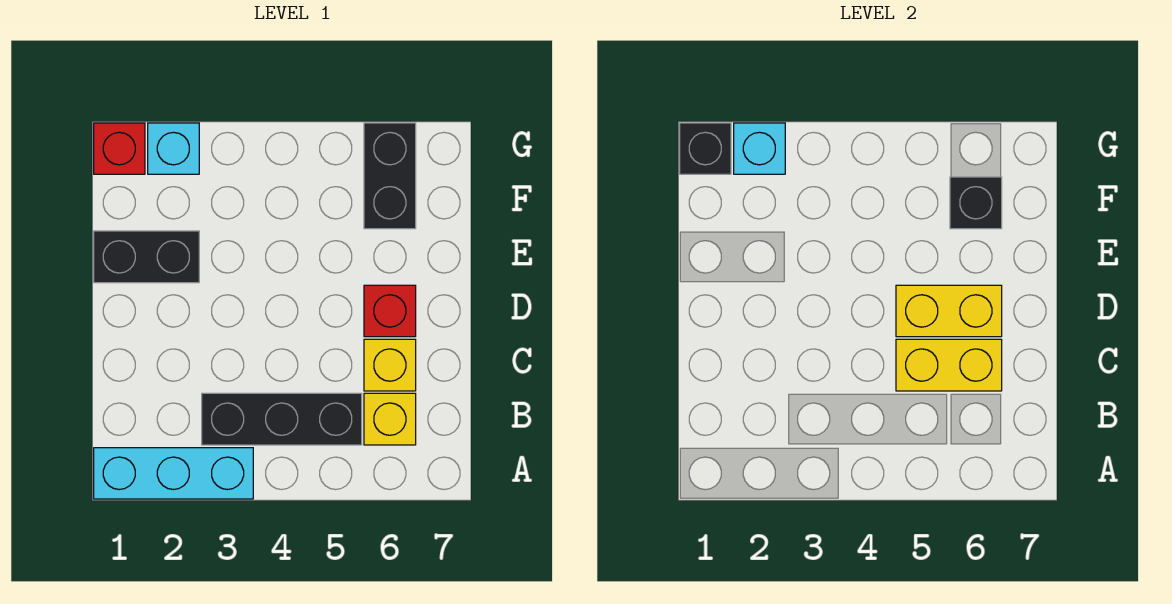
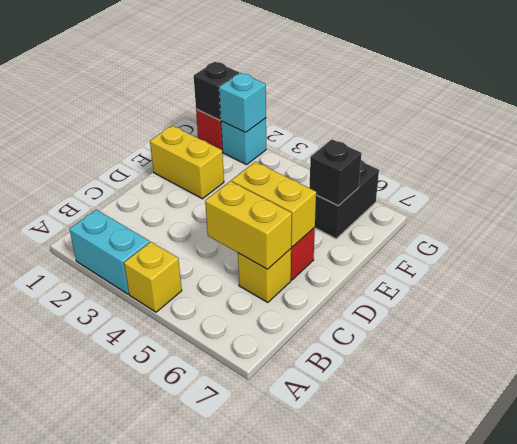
cyan brick A1:A3 level 1 -> cyan brick A2:A3 level 1
black brick B3:B5 level 1 -> none
yellow brick B6 level 1 -> yellow brick A4 level 1
black brick E1:E2 level 1 -> yellow brick E1:E2 level 1

